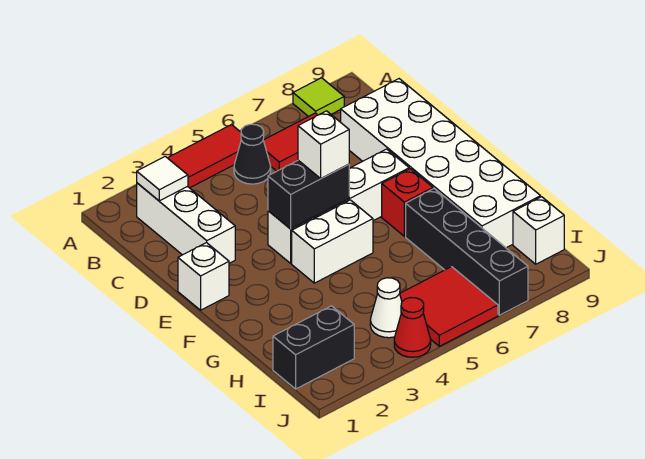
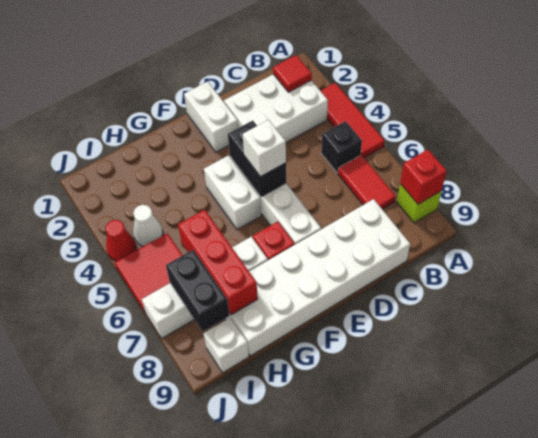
lime tile A8 level 1 -> lime brick A8 level 1
none -> red brick A8 level 2
white brick B2:D2 level 1 -> white brick B2:D3 level 1
white tile B2 level 2 -> red tile B2 level 2
black cone B5 level 1 -> black brick B5 level 1
white brick E1 level 1 -> white brick E1:E2 level 1
black brick G7:J7 level 1 -> white brick G7:J7 level 1
none -> red brick H6:H8 level 2
black brick I1:I2 level 1 -> black brick I7:I8 level 2

